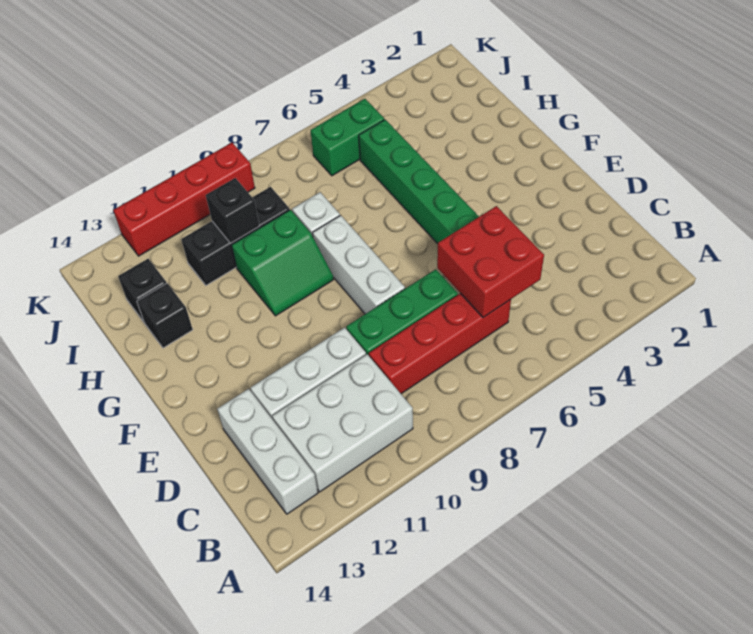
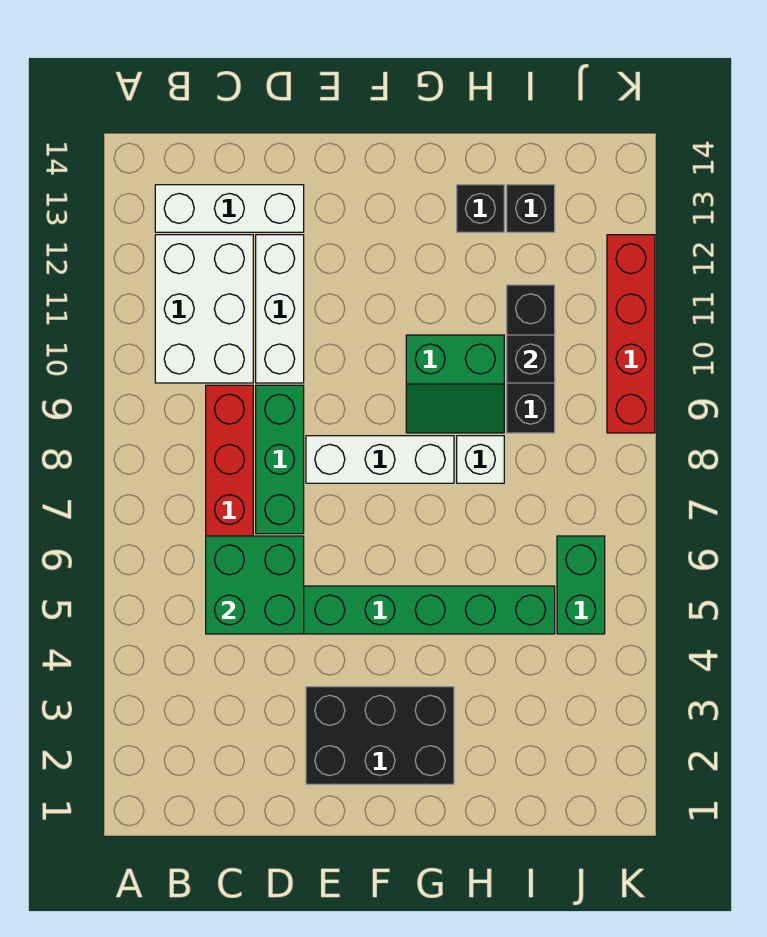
red brick C5:D6 level 2 -> green brick C5:D6 level 2
none -> black brick E2:G3 level 1
green slope G9:H10 level 1 top H -> green slope G9:H10 level 1 top 10

